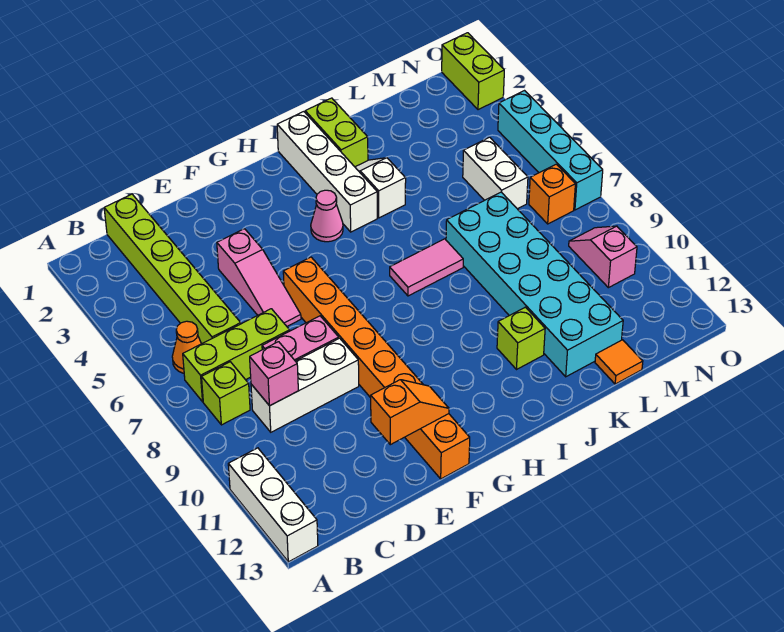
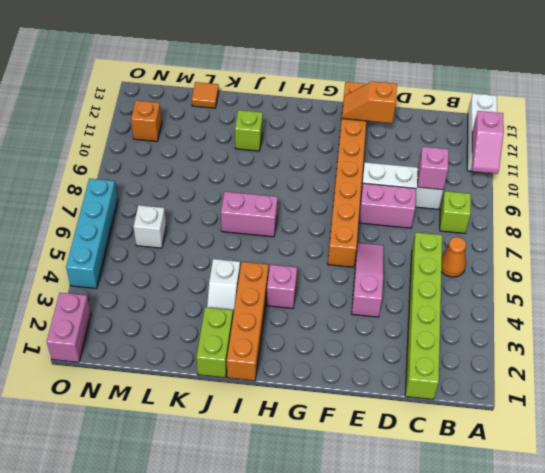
lime brick B7:D7 level 1 -> none
pink cone H4 level 1 -> pink brick H4 level 1
white brick I1:I4 level 1 -> orange brick I1:I4 level 1
pink tile I7:J7 level 1 -> pink brick I7:J7 level 1
cyan brick K7:L12 level 1 -> none
white brick M5:M6 level 1 -> white brick M6 level 1
orange brick N7 level 1 -> orange brick N11 level 1
pink slope N9:N10 level 1 top 10 -> pink slope A10:A11 level 2 top 11
lime brick O1:O2 level 1 -> pink brick O1:O2 level 1

